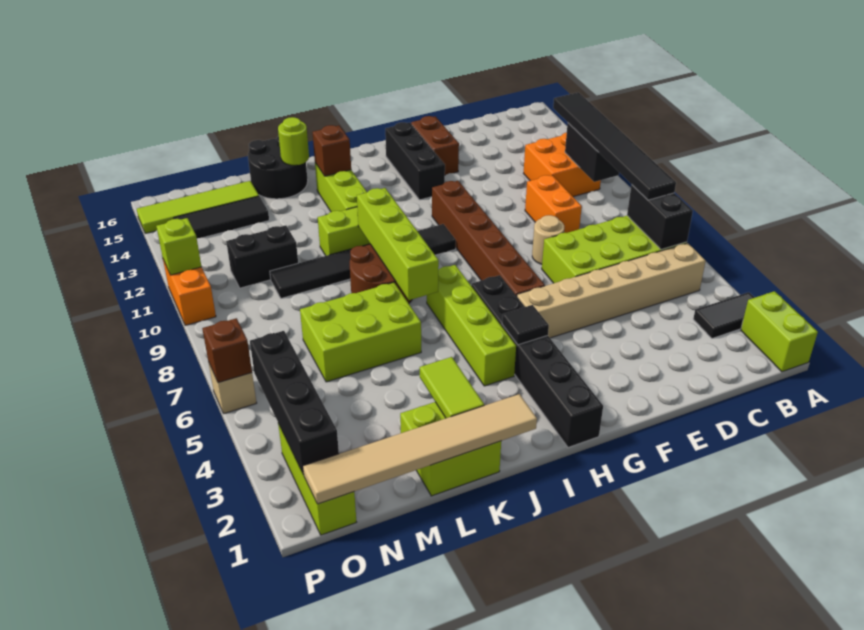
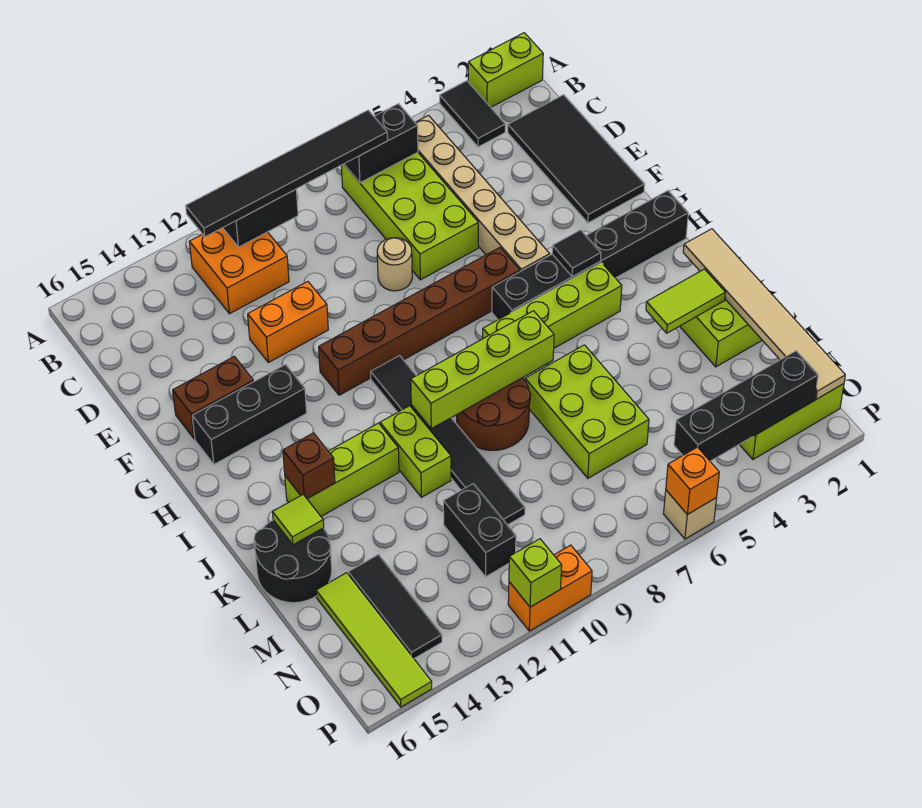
none -> black tile C1:F2 level 1
orange brick D9:D10 level 1 -> orange brick E11:E12 level 1
lime round brick K15 level 2 -> lime tile K15 level 2
brown brick P6 level 2 -> orange brick P6 level 2

